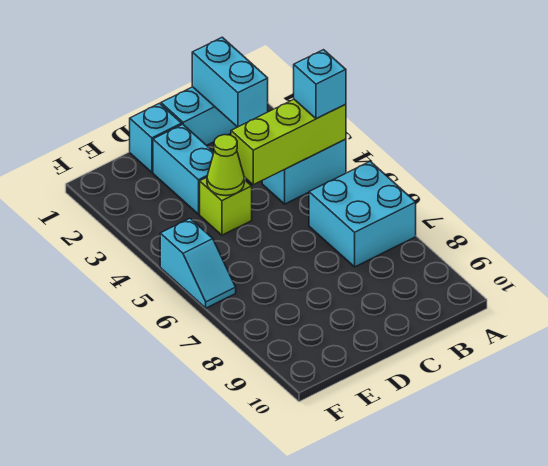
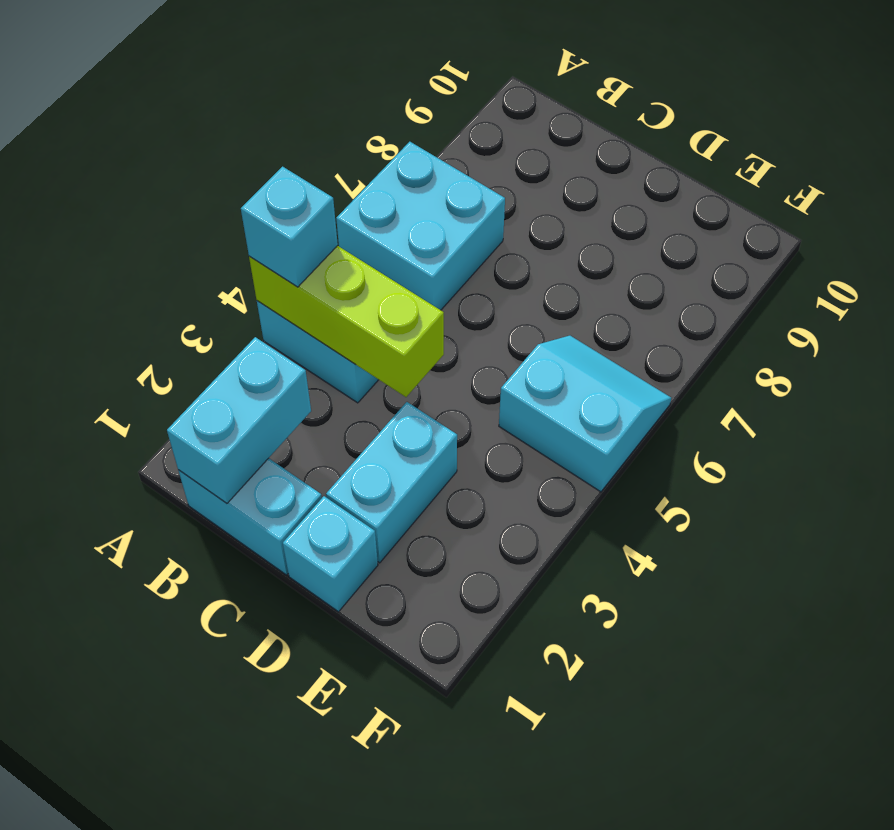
lime brick D4 level 1 -> none
lime cone D4 level 2 -> none
cyan slope F5:F6 level 1 top 5 -> cyan slope E5:F6 level 1 top 5

